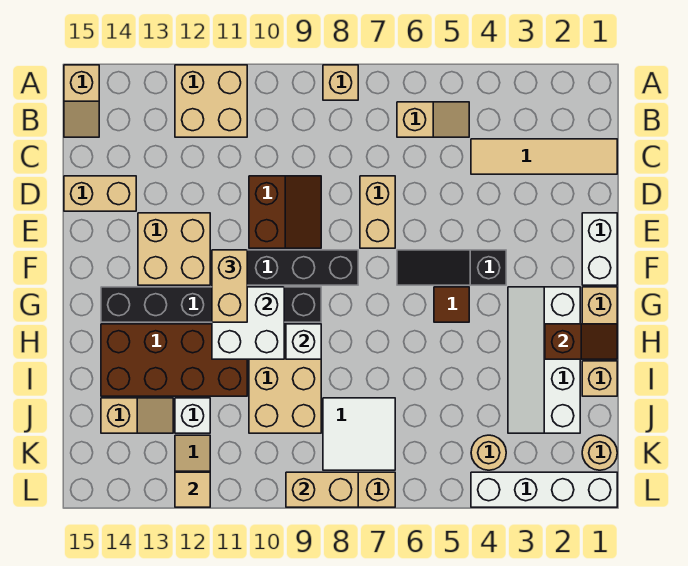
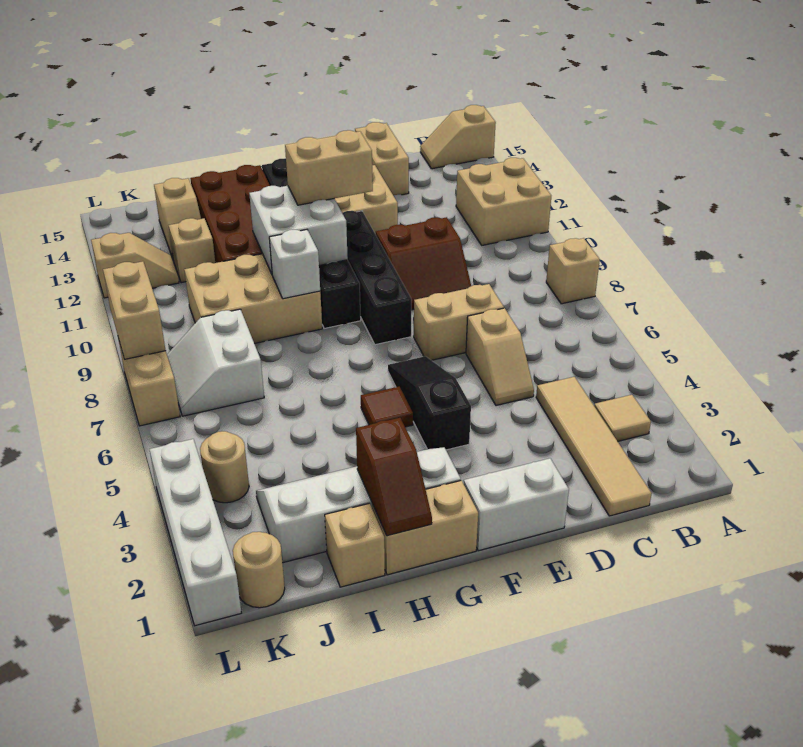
tan slope B5:B6 level 1 top 6 -> tan slope D5:D6 level 1 top 6
white tile J7:K8 level 1 -> white slope J7:K8 level 1 top J
white brick J12 level 1 -> tan brick J12 level 1
tan tile L12 level 2 -> tan tile B3 level 1

